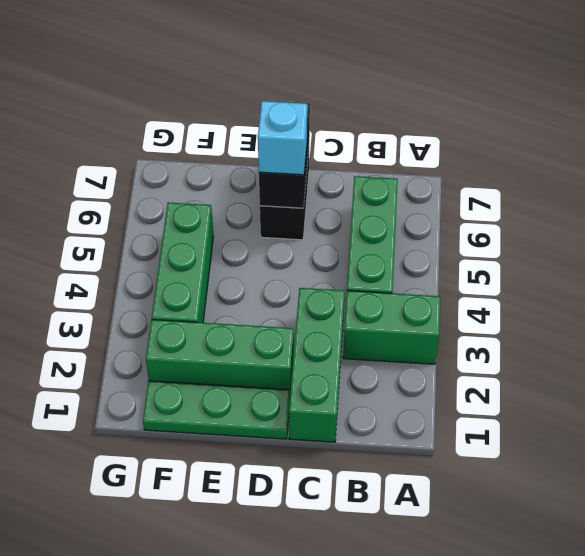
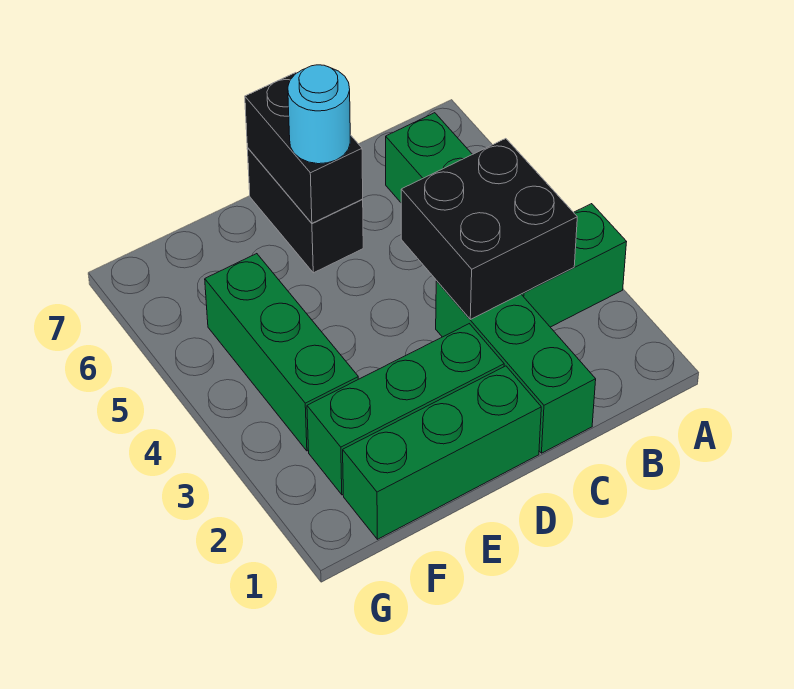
none -> black brick B3:C4 level 2
green plate D1:F1 level 1 -> green brick D1:F1 level 1
cyan brick D6 level 3 -> cyan round brick D6 level 3

